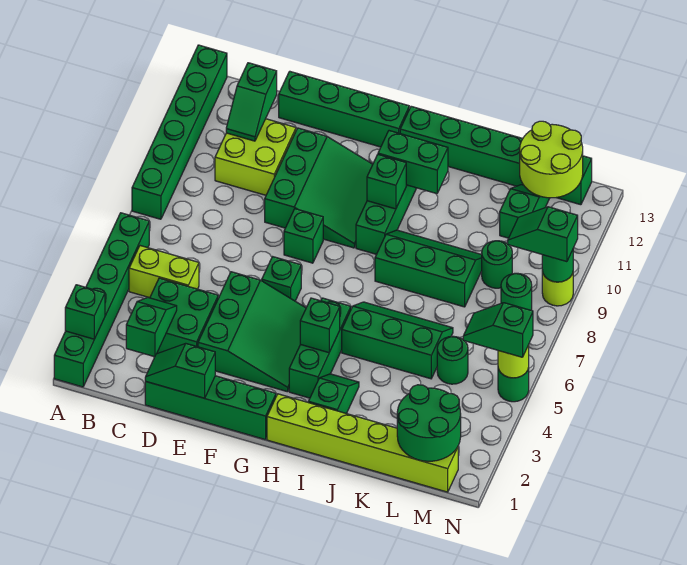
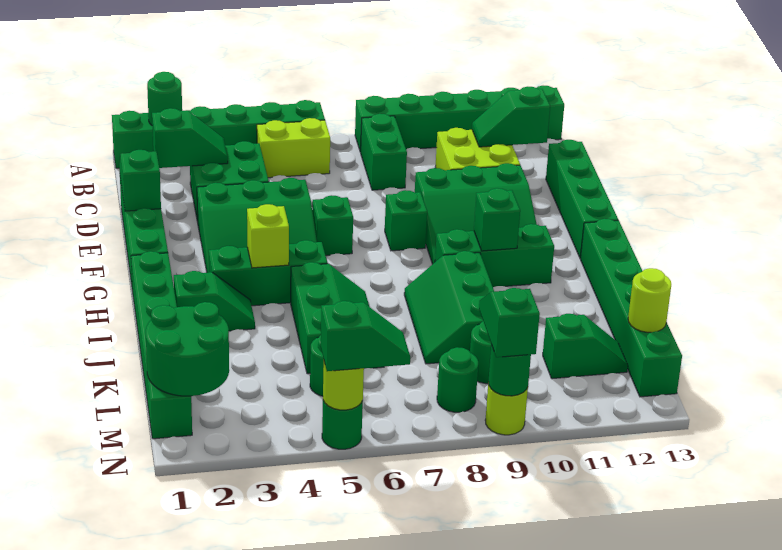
green brick A2 level 2 -> green round brick A2 level 2
lime brick B5:C5 level 1 -> lime brick B5:B6 level 1
lime brick H1:M1 level 1 -> green brick H1:M1 level 1
green brick H4 level 2 -> lime brick H4 level 2
green brick H11:I11 level 2 -> green brick B8:C8 level 1
green slope I8:K9 level 1 top 8 -> green slope I8:K9 level 1 top 9
lime round brick L12:M13 level 2 -> lime round brick L13 level 2
green slope M5:N5 level 3 top N -> green slope N5:N6 level 3 top 5

